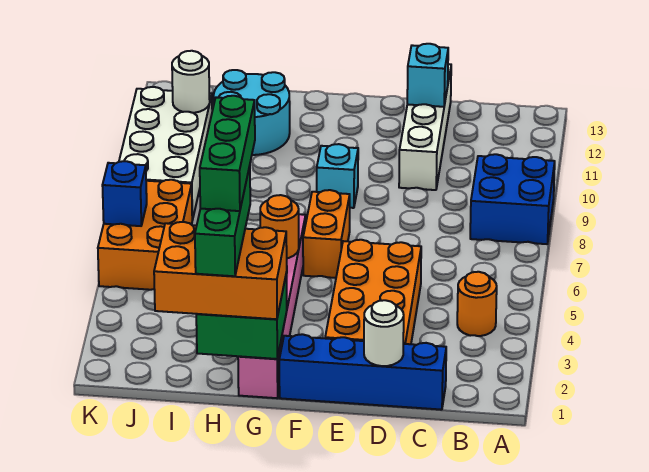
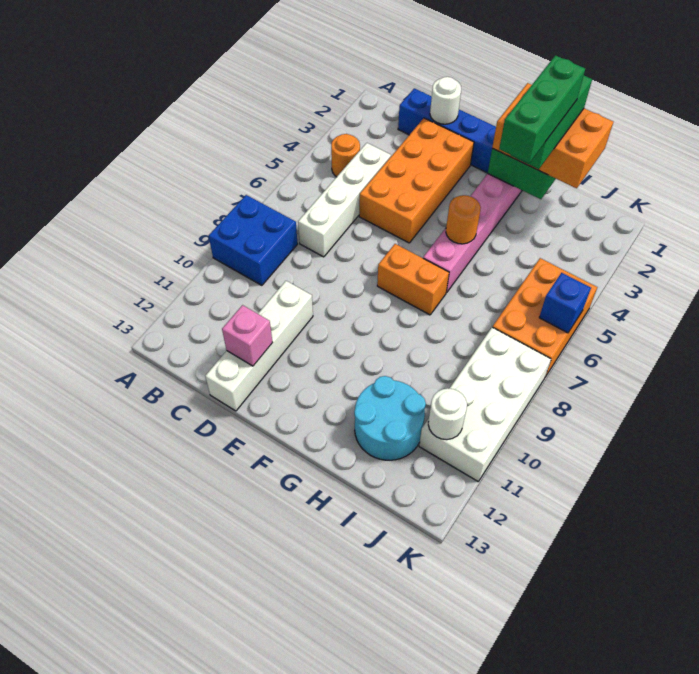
none -> white brick C4:C7 level 1
cyan brick D12 level 2 -> pink brick D12 level 2
orange brick F6:F7 level 1 -> orange brick F7:G7 level 1
cyan brick F9 level 1 -> none

